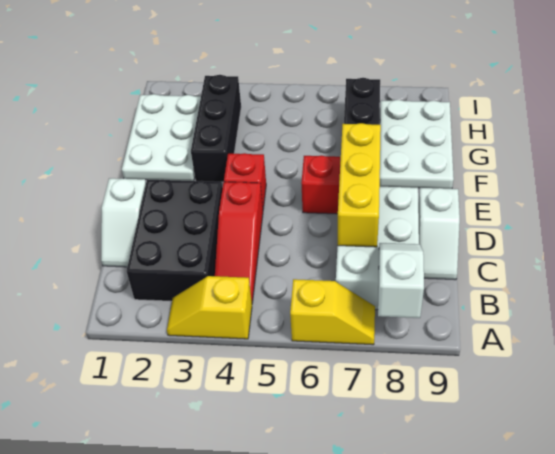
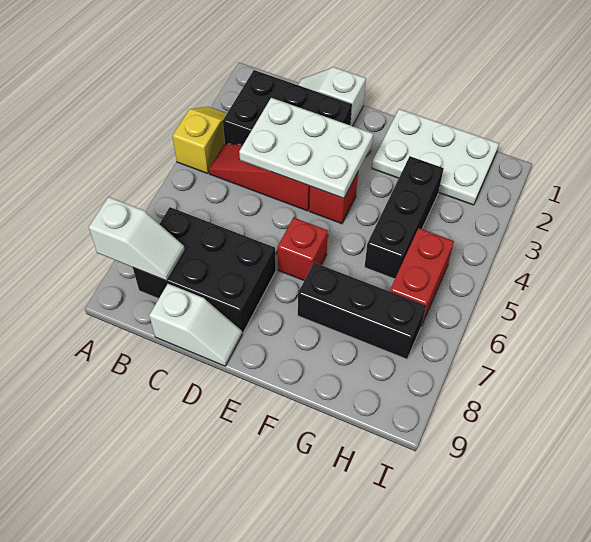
yellow slope A6:A7 level 1 top 6 -> none
white brick B7:D8 level 1 -> black brick B7:D8 level 1
yellow brick C7:E7 level 2 -> none
white slope C9:D9 level 1 top D -> white slope C9:D9 level 1 top C
black brick F3:H3 level 1 -> black brick G3:G5 level 1
white plate F8:H9 level 1 -> white plate C3:E4 level 2
none -> red brick H5:H6 level 1

